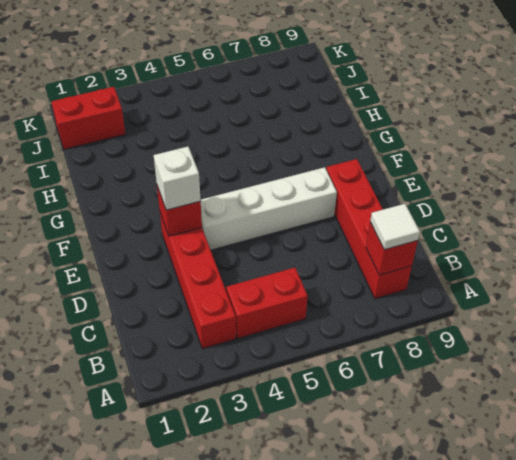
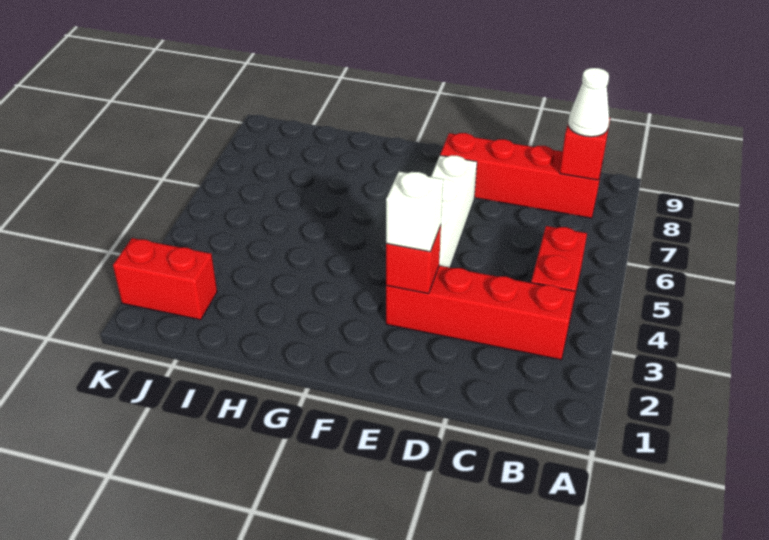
white tile B8 level 3 -> white cone B8 level 3
red brick J1:J2 level 1 -> red brick J2:K2 level 1

